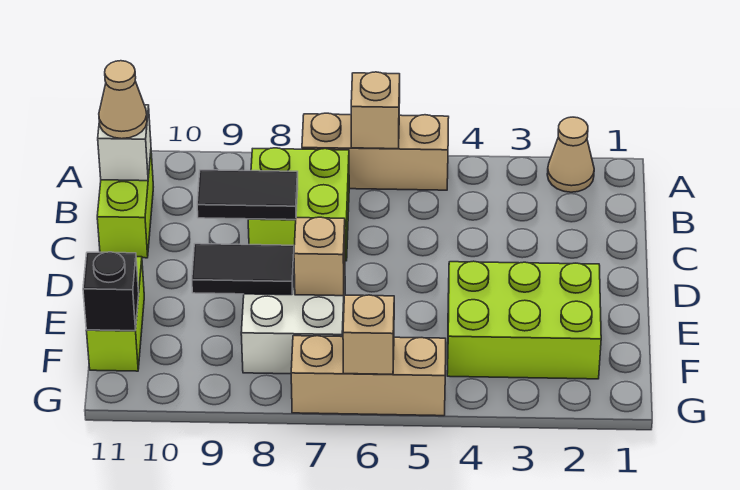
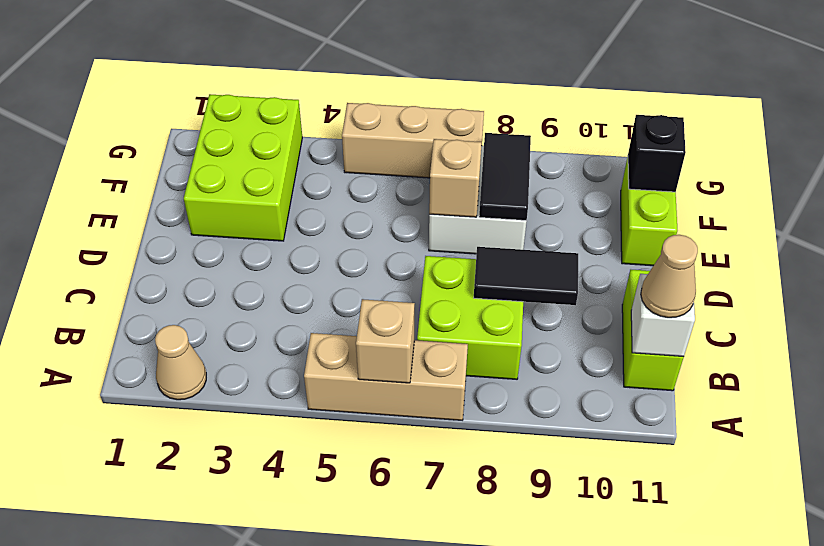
lime brick E2:F4 level 1 -> lime brick E2:G3 level 1
black tile E8:E9 level 2 -> black tile E8:F8 level 2
tan brick G6 level 2 -> none

